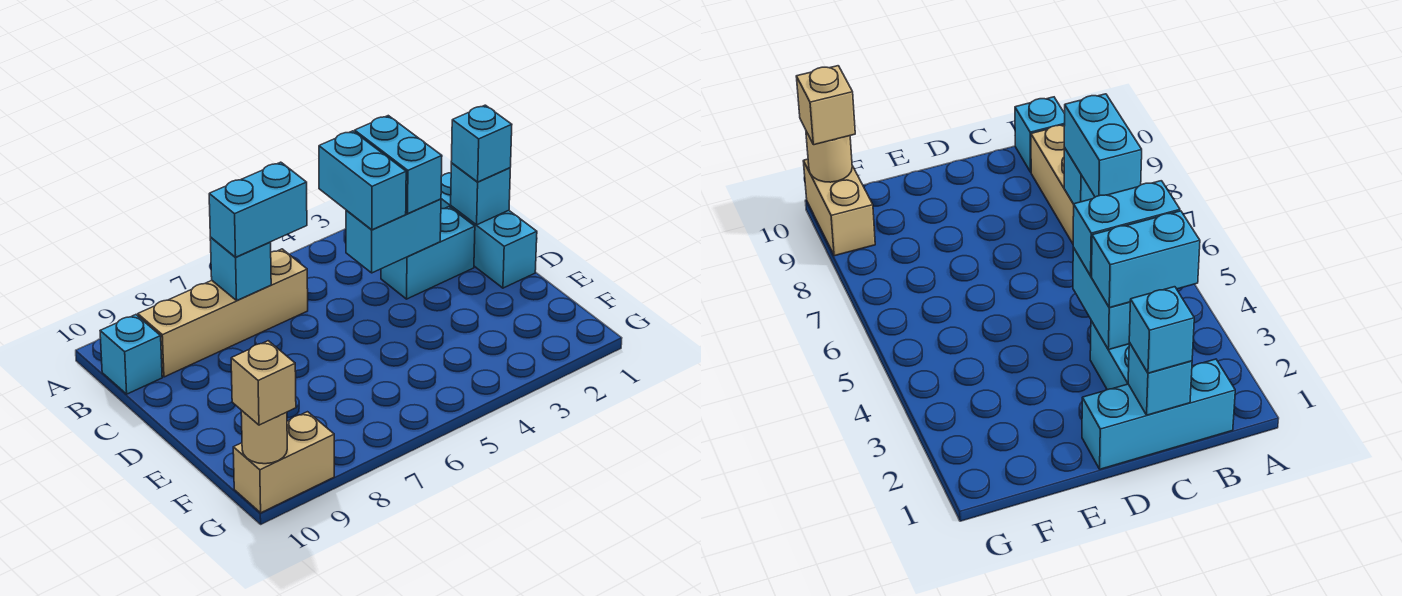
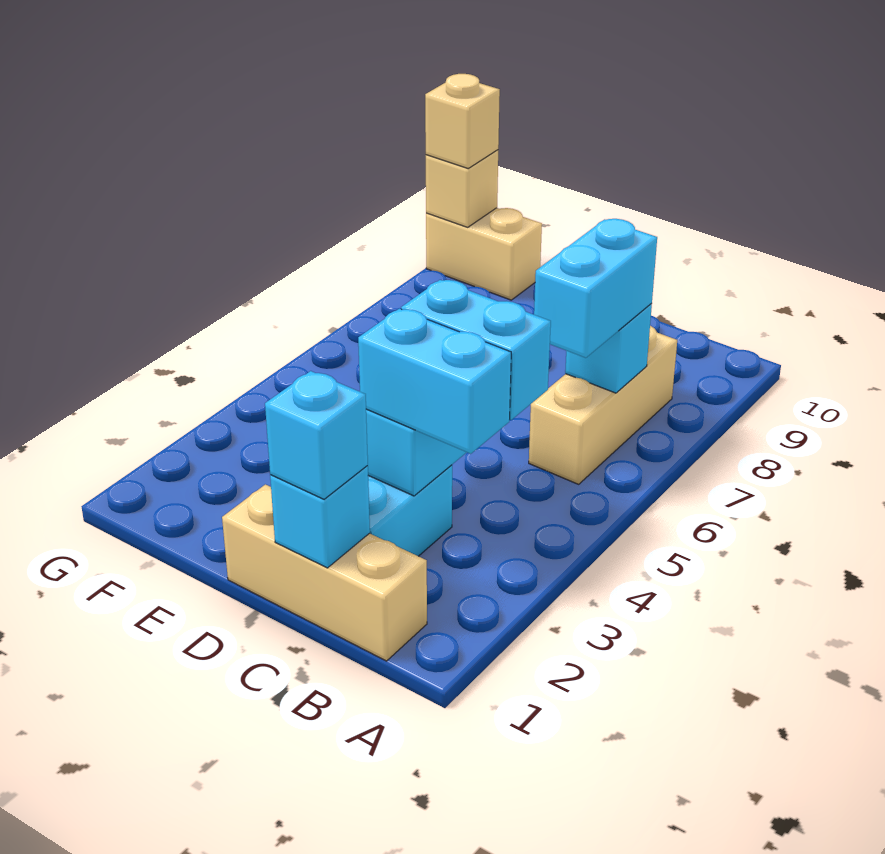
cyan brick B1:D1 level 1 -> tan brick B1:D1 level 1
tan brick B6:B9 level 1 -> tan brick B6:B8 level 1
cyan brick B10 level 1 -> none
tan brick G9:G10 level 1 -> tan brick F10:G10 level 1
tan round brick G10 level 2 -> tan brick G10 level 2

